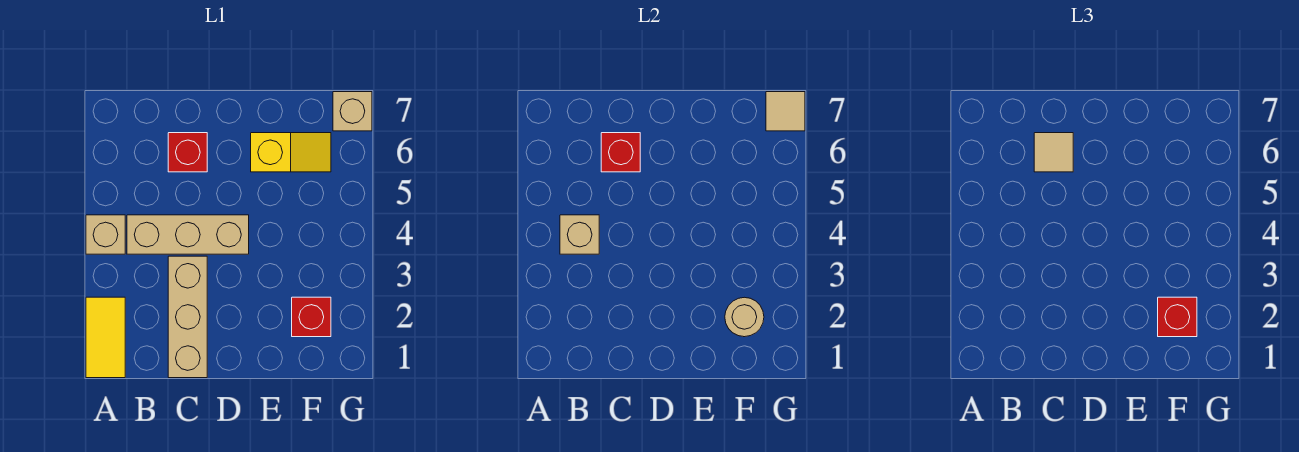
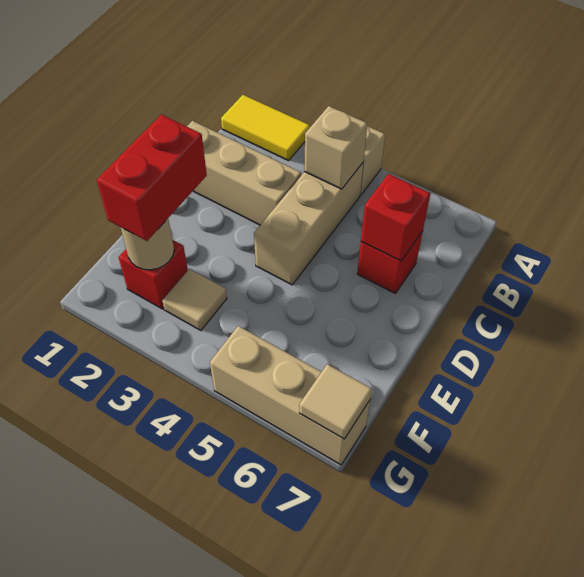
tan tile C6 level 3 -> tan tile F3 level 1
yellow slope E6:F6 level 1 top E -> none
red brick F2 level 3 -> red brick E2:F2 level 3
tan brick G7 level 1 -> tan brick G5:G7 level 1

